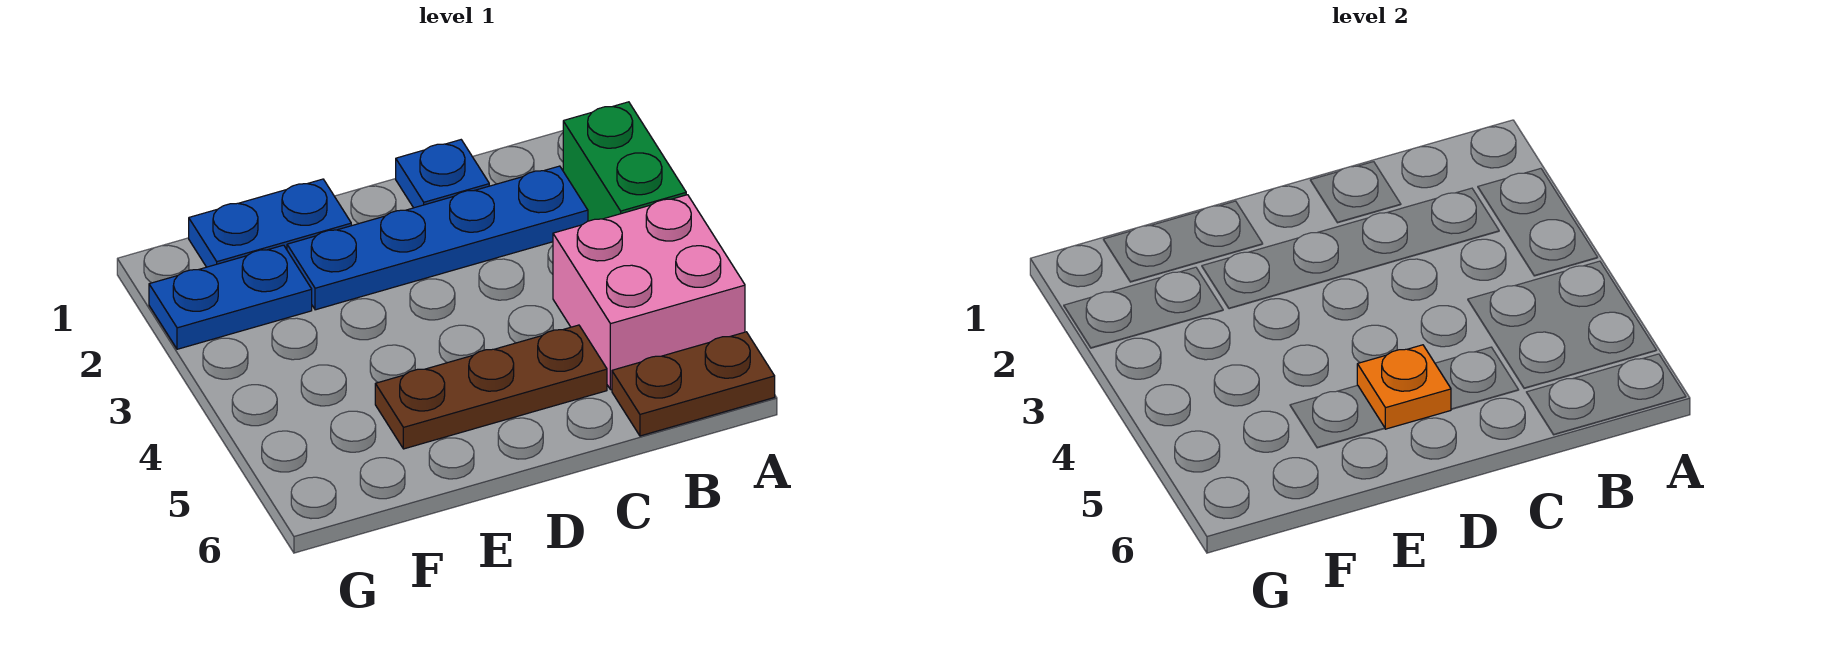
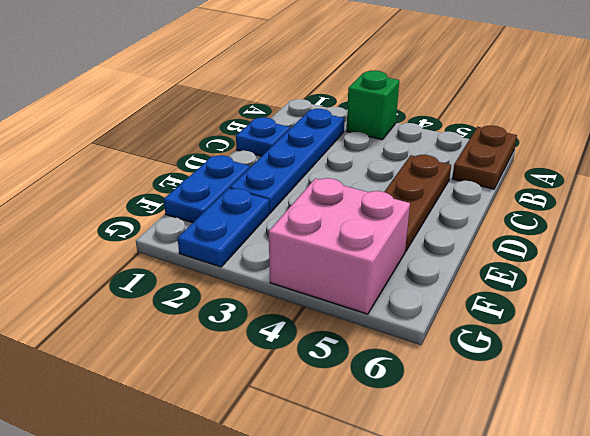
green brick A2:A3 level 1 -> green brick A3 level 1
pink brick A4:B5 level 1 -> pink brick F4:G5 level 1
orange plate D5 level 2 -> none

